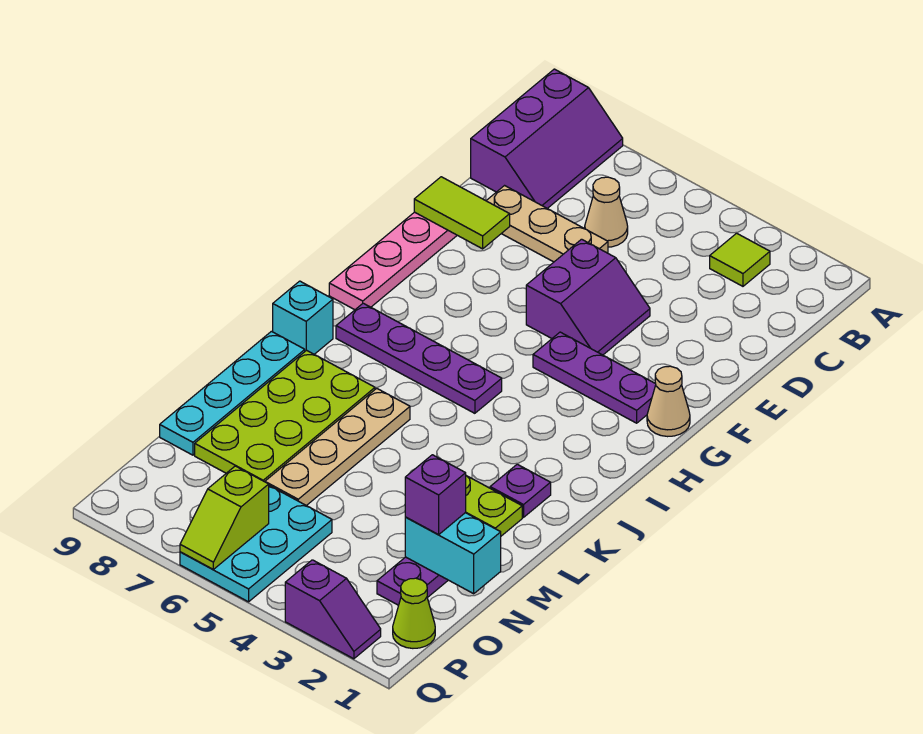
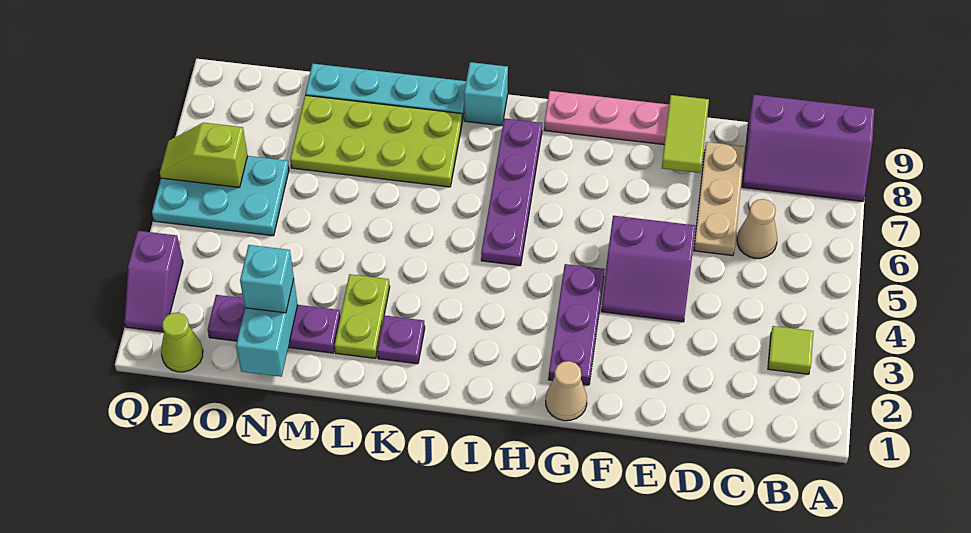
tan plate K6:N6 level 1 -> none
purple brick N2 level 3 -> cyan brick N2 level 3

